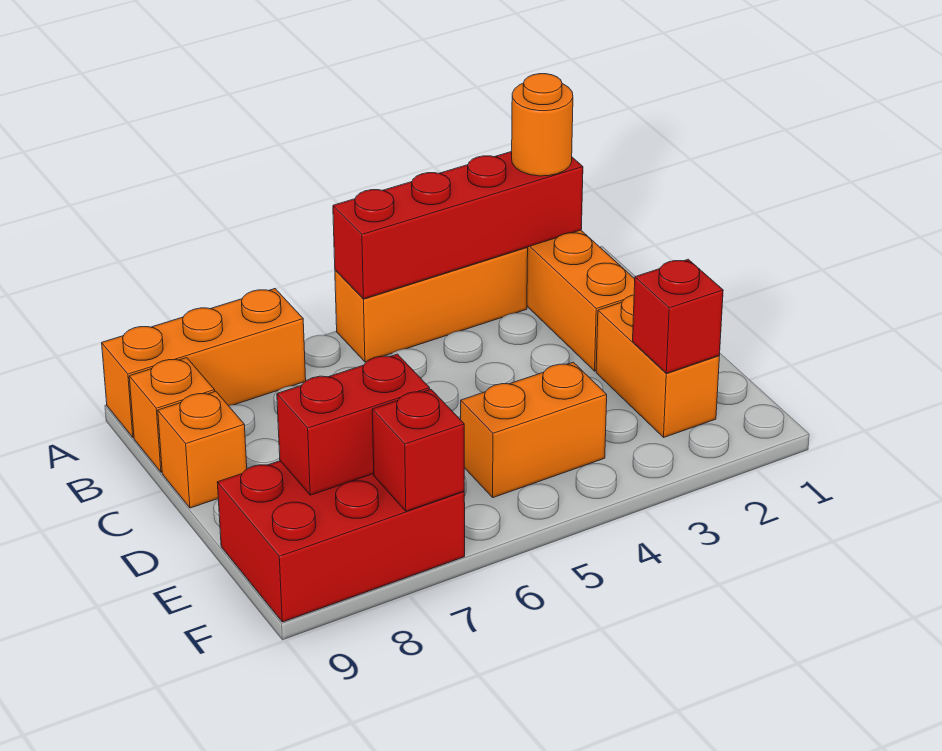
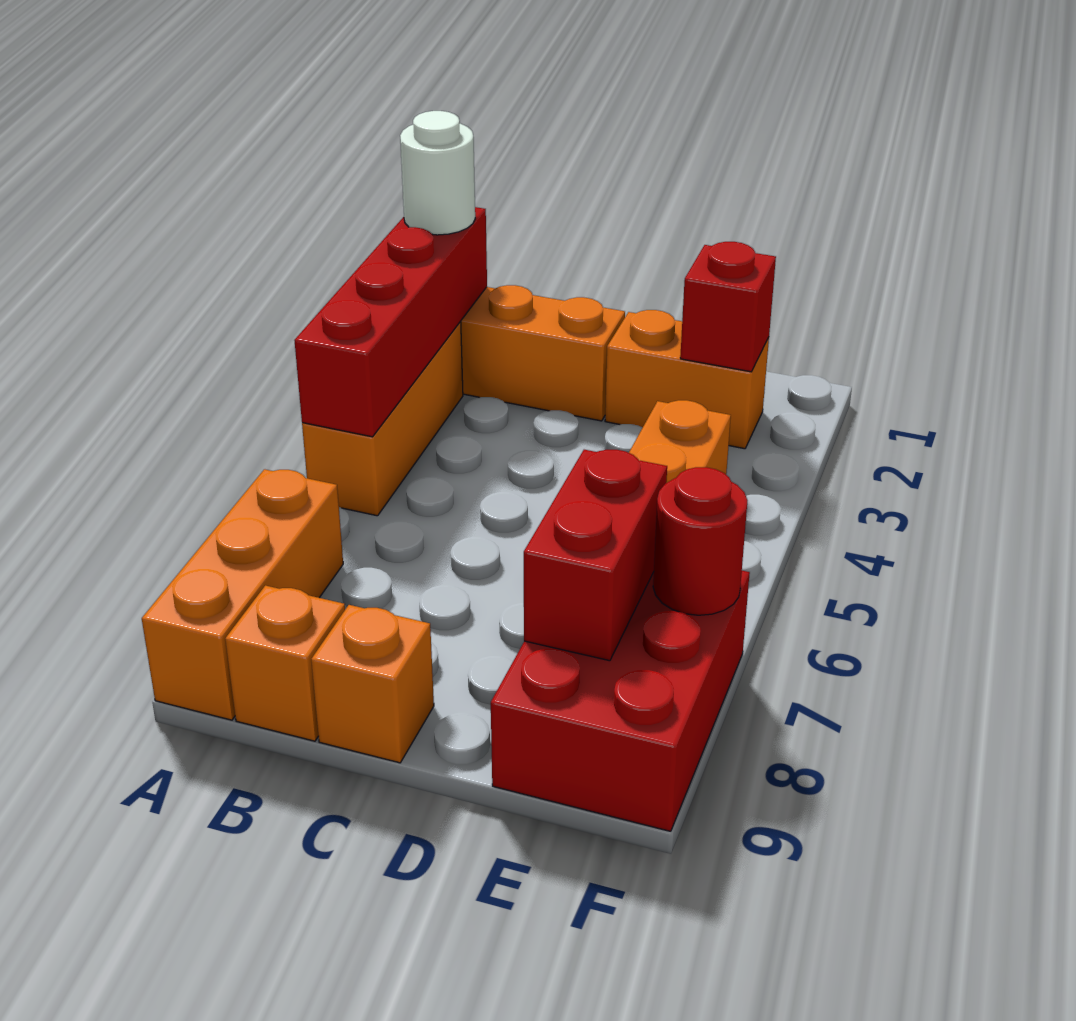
orange round brick A2 level 3 -> white round brick A2 level 3
red brick F7 level 2 -> red round brick F7 level 2

